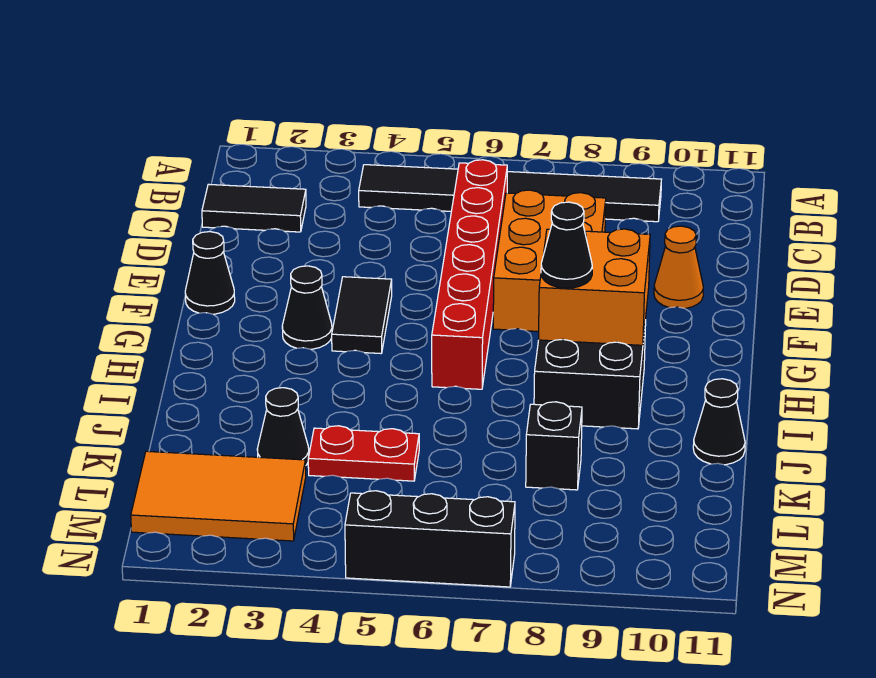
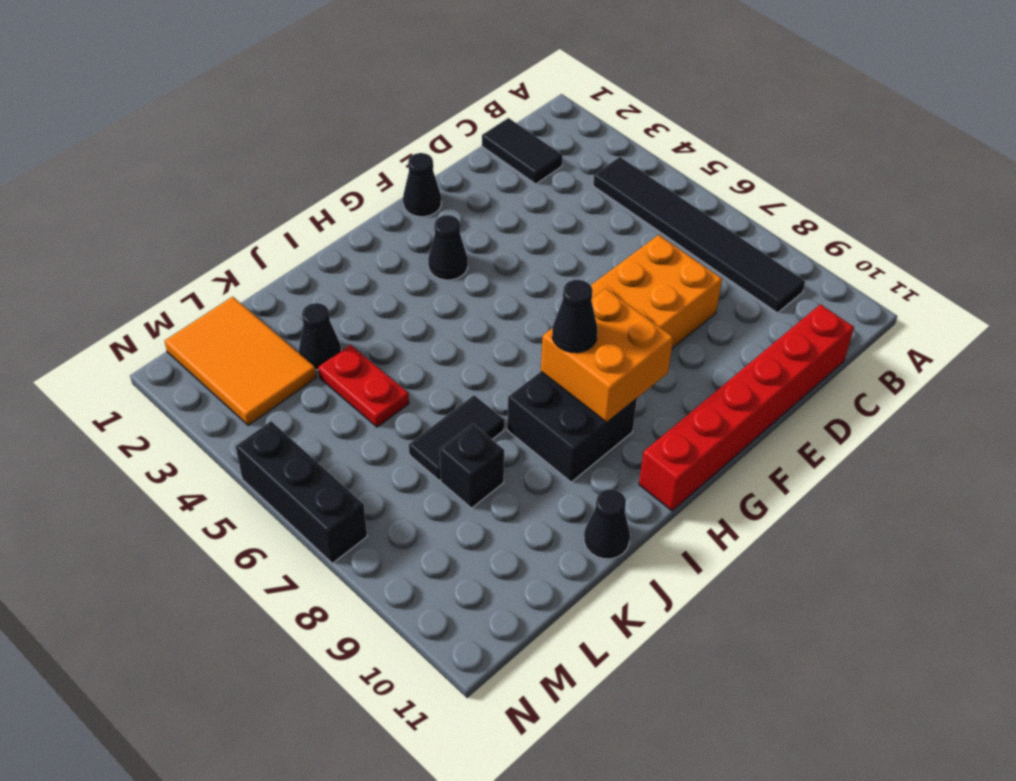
red brick C6:H6 level 1 -> red brick C11:H11 level 1
orange cone E10 level 1 -> none
black tile F4:G4 level 1 -> black tile J7:K7 level 1

